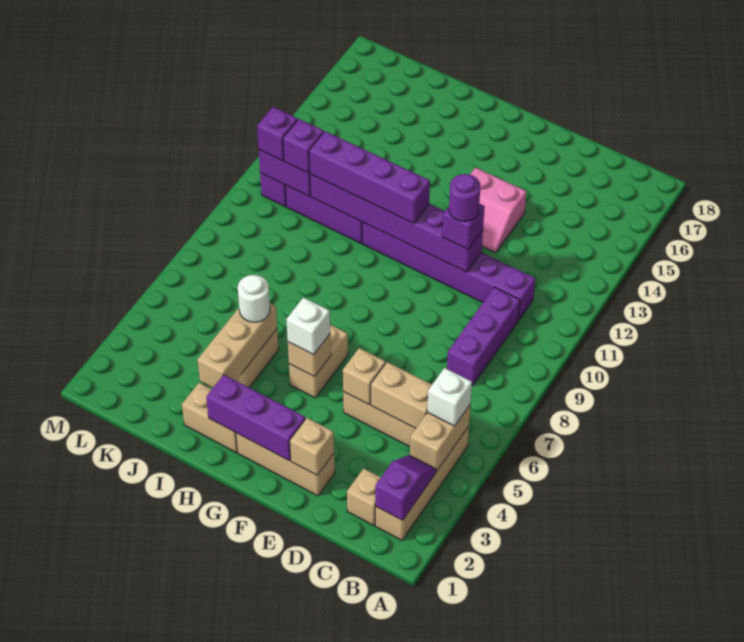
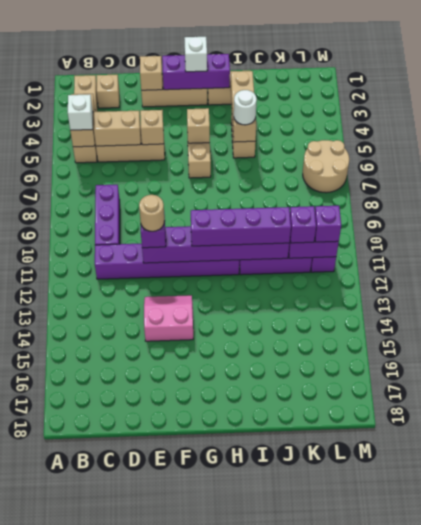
purple slope B2:B3 level 2 top 2 -> none
purple round brick E11 level 4 -> tan round brick E11 level 4
white brick G5 level 3 -> white brick G2 level 3
none -> tan round brick L6:M7 level 1

